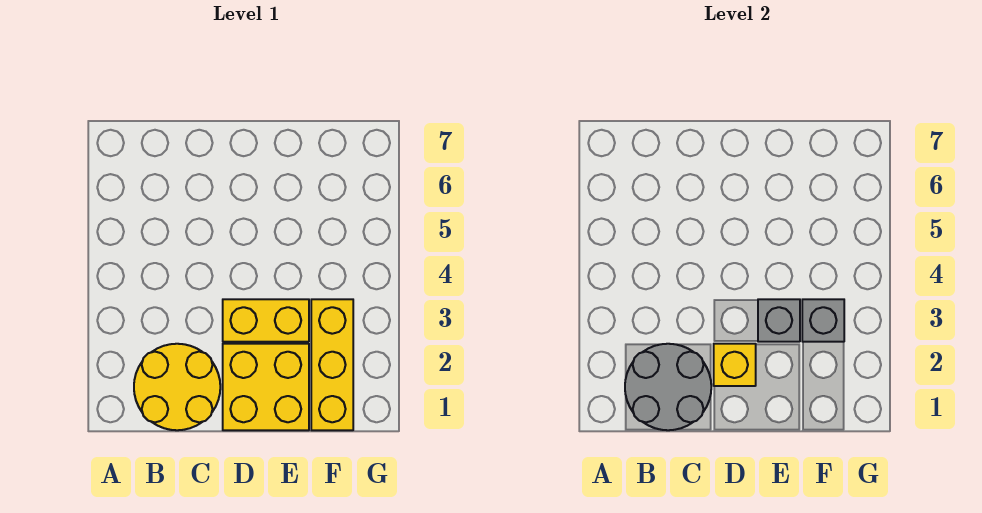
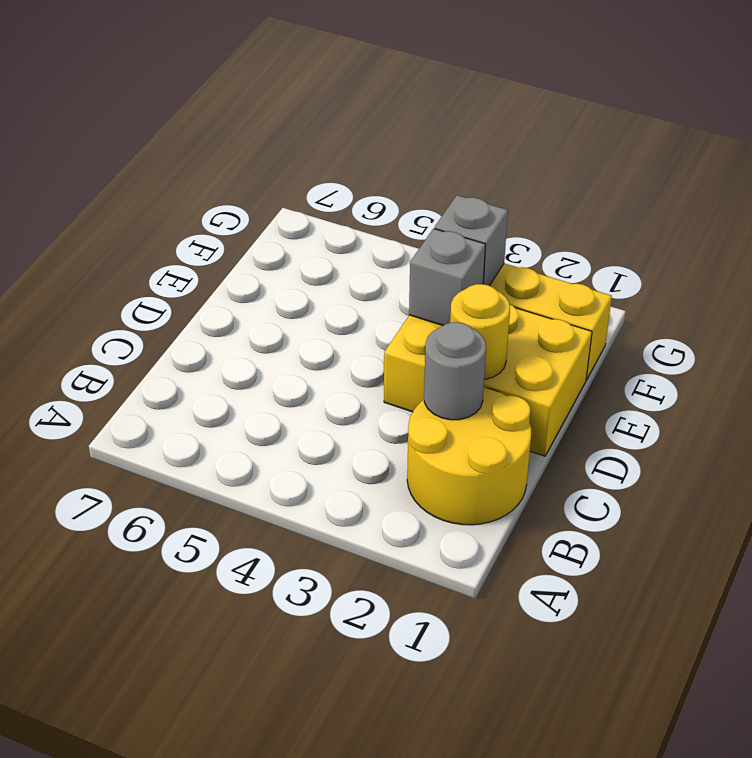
grey round brick B1:C2 level 2 -> grey round brick C2 level 2
yellow brick D2 level 2 -> yellow round brick D2 level 2

